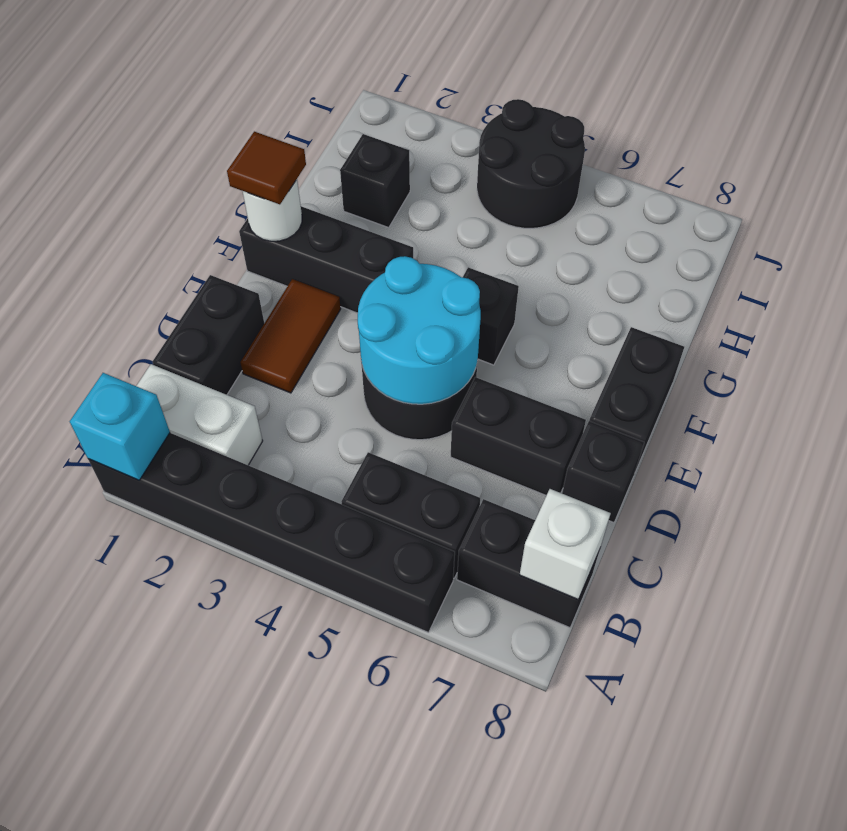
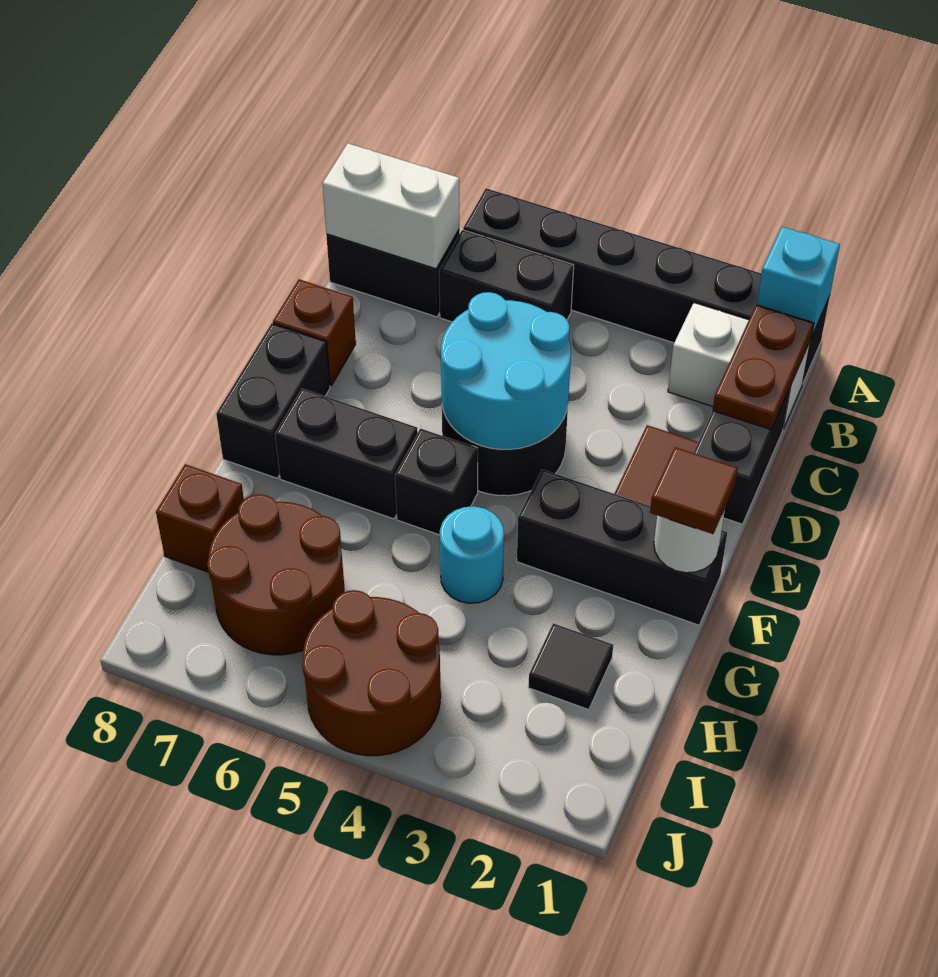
none -> brown plate B1:C1 level 2
white brick B8 level 2 -> white brick B7:B8 level 2
black brick D6:D7 level 1 -> black brick F6:F7 level 1
black brick D8 level 1 -> brown brick D8 level 1
none -> cyan round brick G4 level 1
black brick H2 level 1 -> black tile H2 level 1
none -> brown round brick H6:I7 level 1
none -> brown brick H8 level 1
black round brick I4:J5 level 1 -> brown round brick I4:J5 level 1

